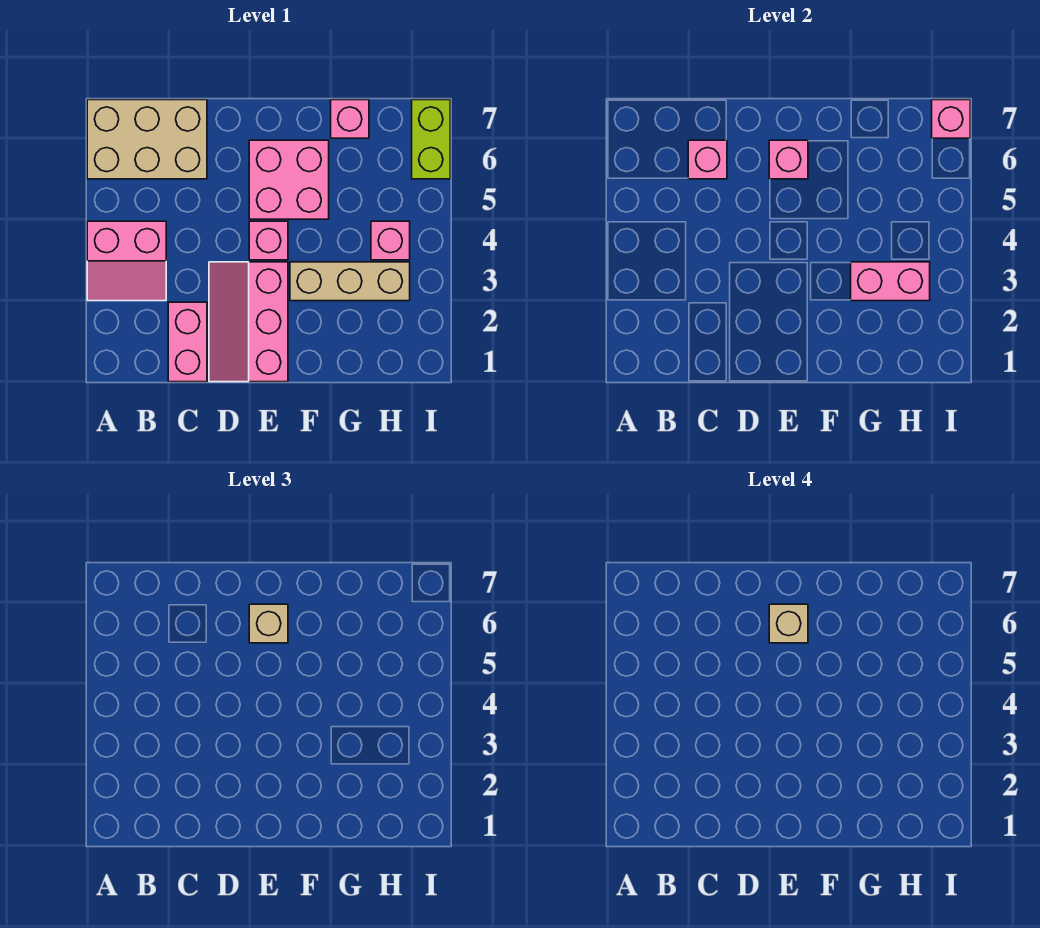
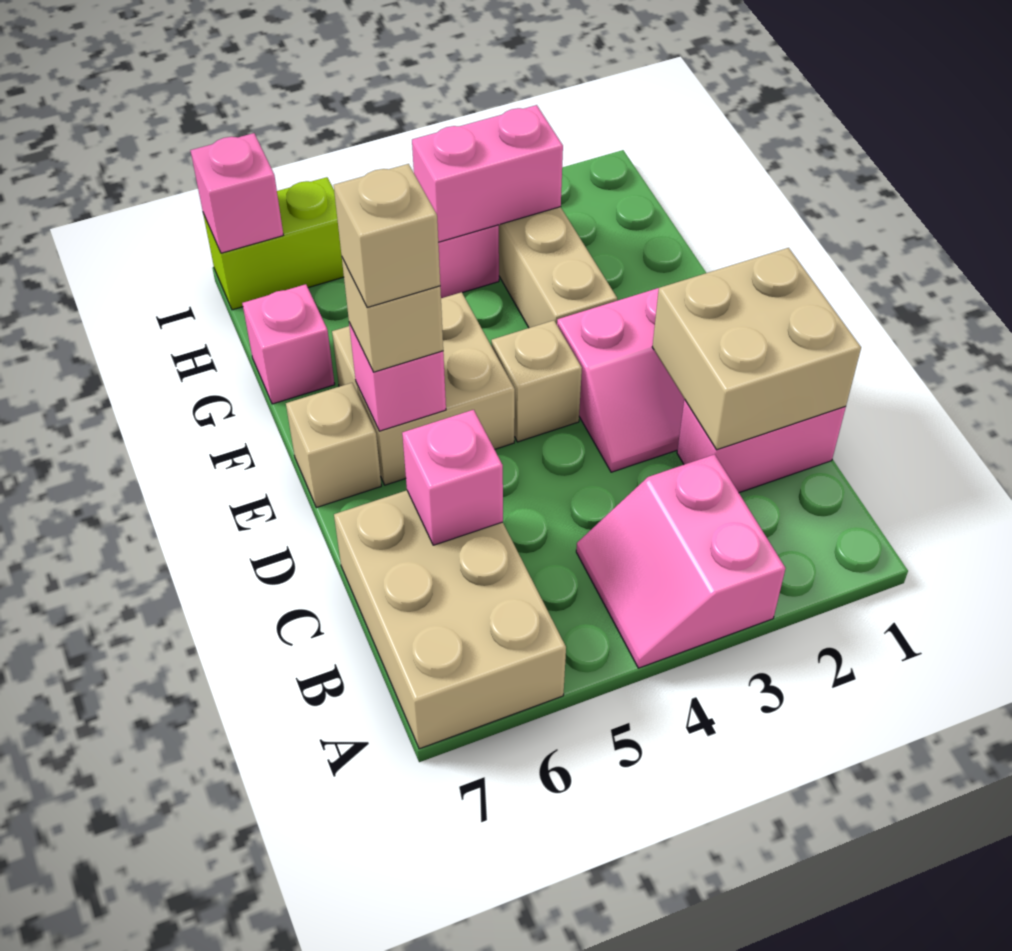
pink slope A3:B4 level 1 top 4 -> pink slope A3:B4 level 1 top 3
none -> tan brick C1:D2 level 2
pink brick E4 level 1 -> tan brick E4 level 1
pink brick E5:F6 level 1 -> tan brick E5:F6 level 1
none -> tan brick E7 level 1
pink brick G3:H3 level 2 -> pink brick H3:H4 level 2

